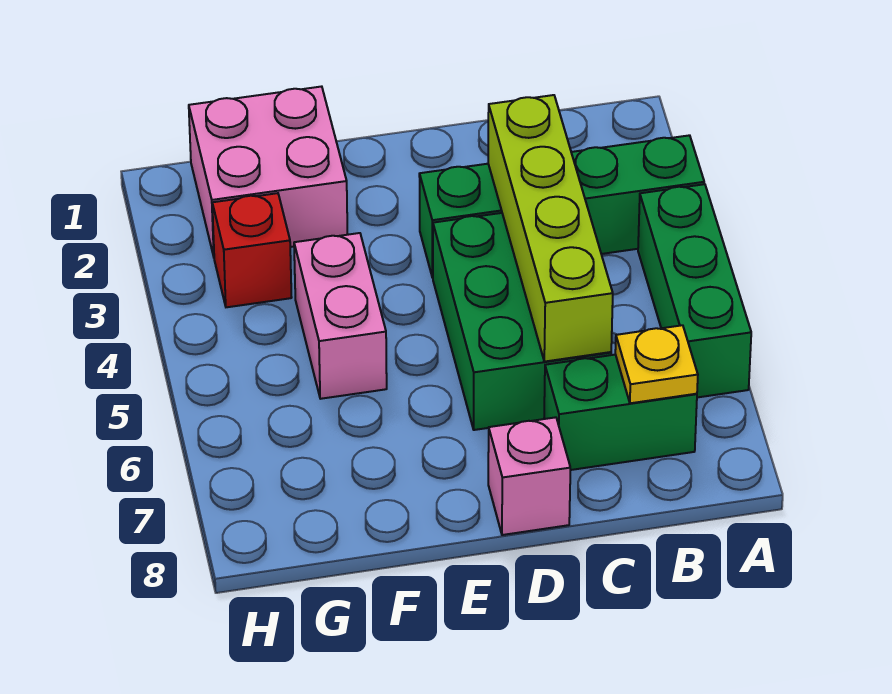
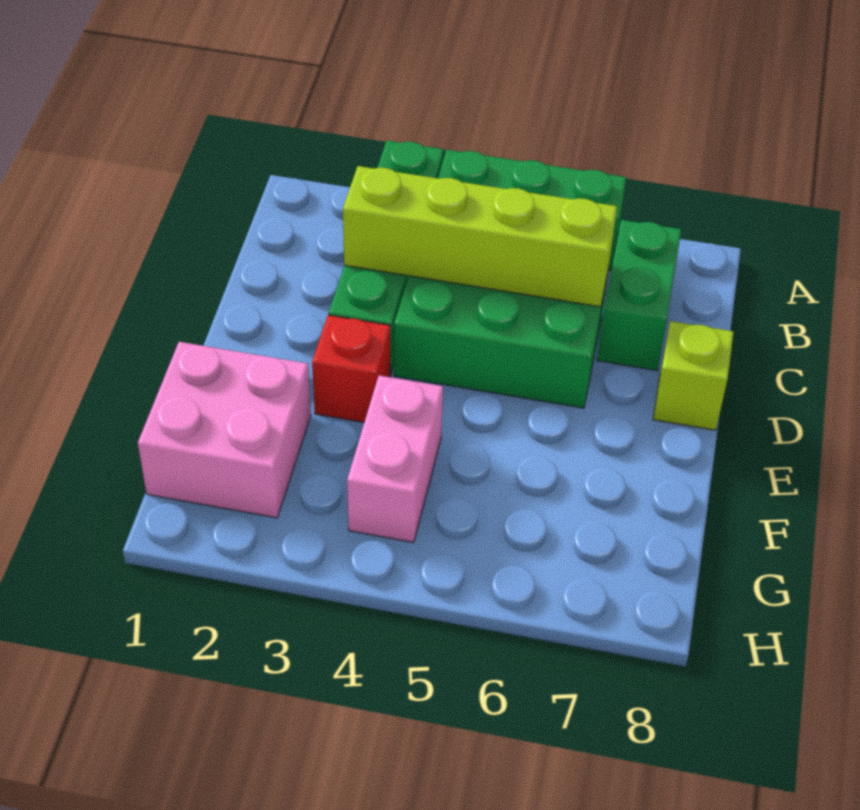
yellow plate B7 level 2 -> none
pink brick D8 level 1 -> lime brick D8 level 1
pink brick F4:F5 level 1 -> pink brick F4:G4 level 1
red brick G3 level 1 -> red brick E3 level 1

